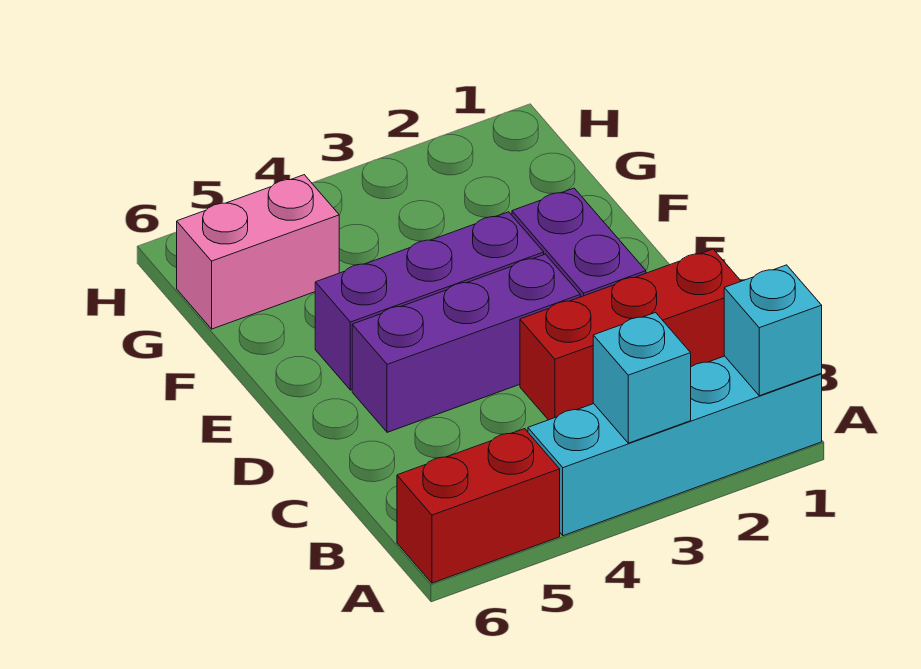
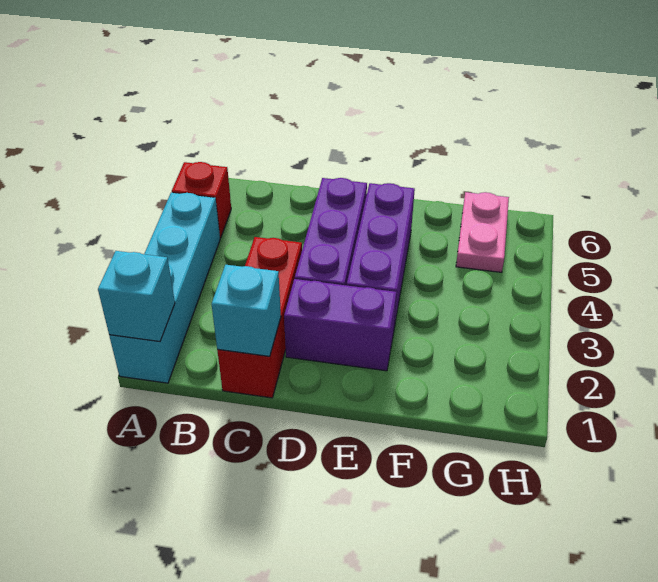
cyan brick A3 level 2 -> cyan brick C1 level 2
red brick A5:A6 level 1 -> red brick A5 level 1
pink brick G5:G6 level 1 -> pink plate G5:G6 level 1

